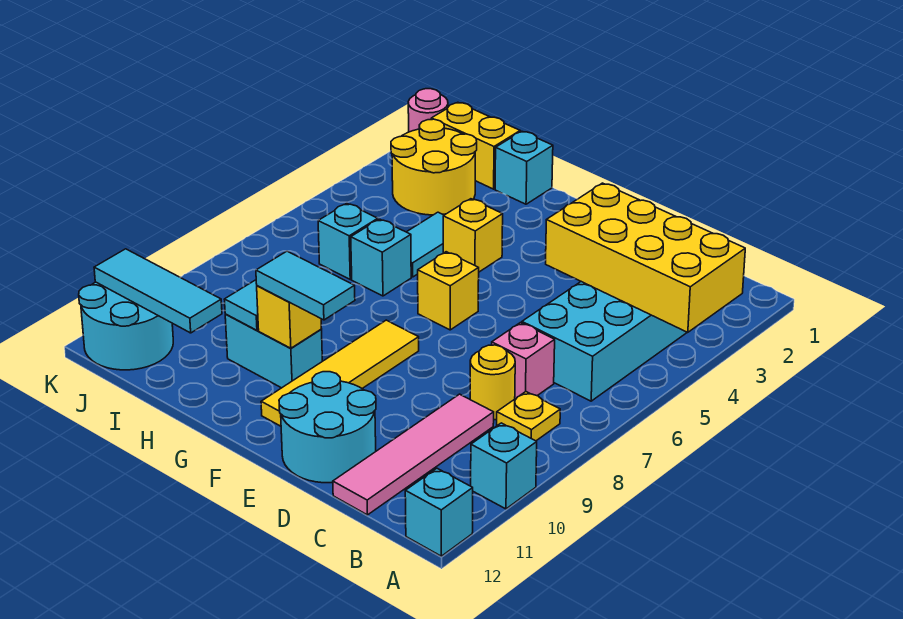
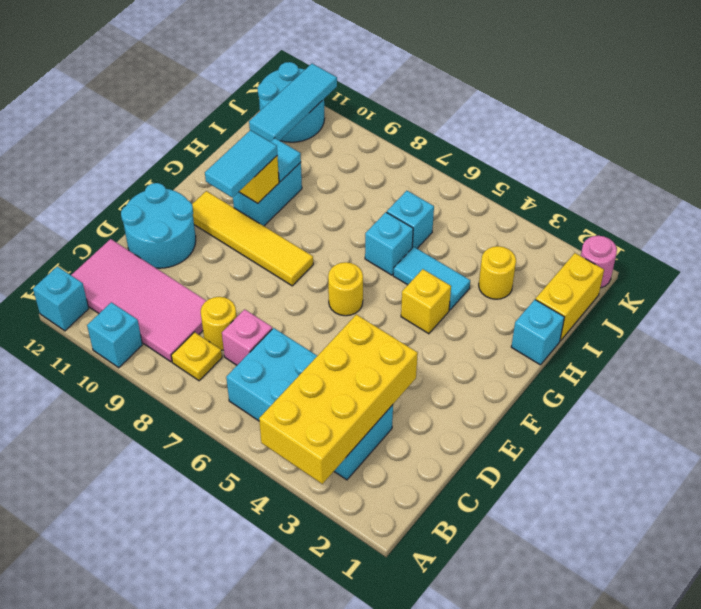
pink tile C9:C12 level 1 -> pink tile B9:C12 level 1
yellow brick F6 level 1 -> yellow round brick F6 level 1
yellow round brick I2:J3 level 1 -> yellow round brick I3 level 1

